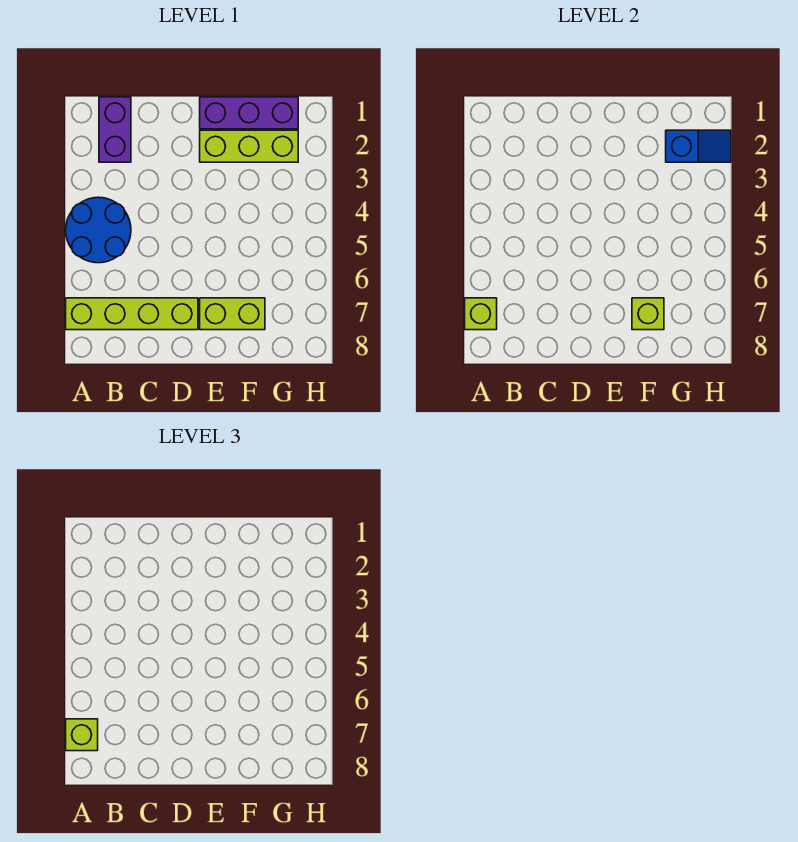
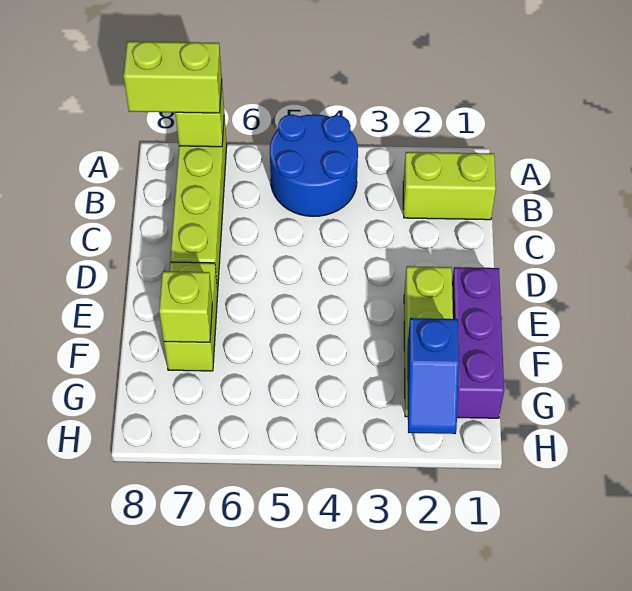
lime brick A7 level 3 -> lime brick A7:A8 level 3
purple brick B1:B2 level 1 -> lime brick B1:B2 level 1

